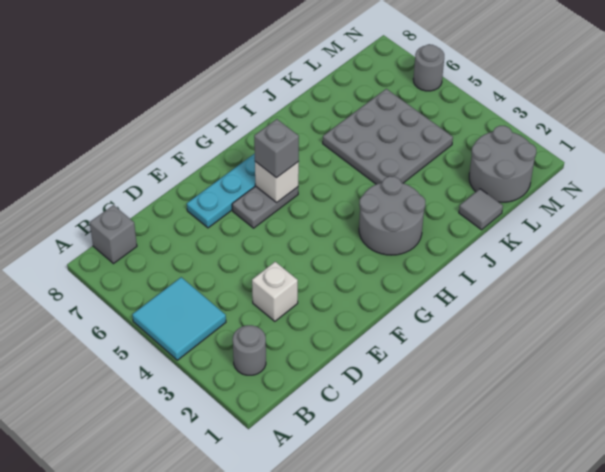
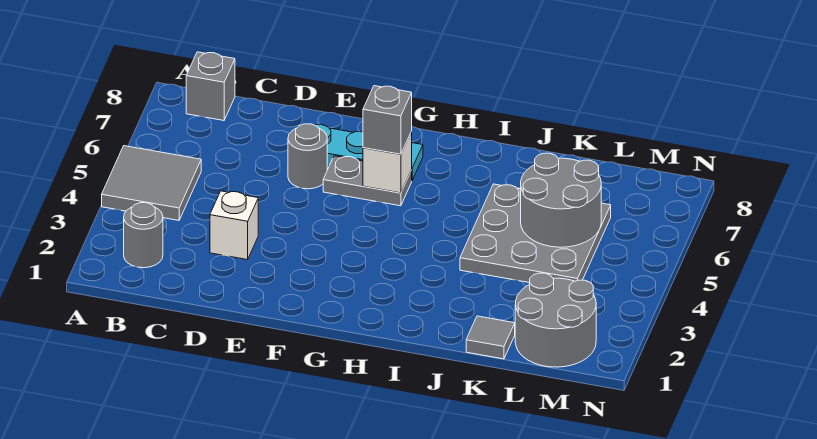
cyan tile A4:B5 level 1 -> grey tile A4:B5 level 1
grey round brick H2:I3 level 1 -> grey round brick K5:L6 level 2
grey round brick N6 level 1 -> grey round brick E6 level 1

